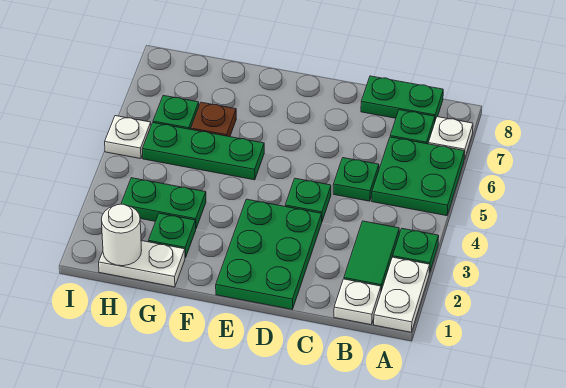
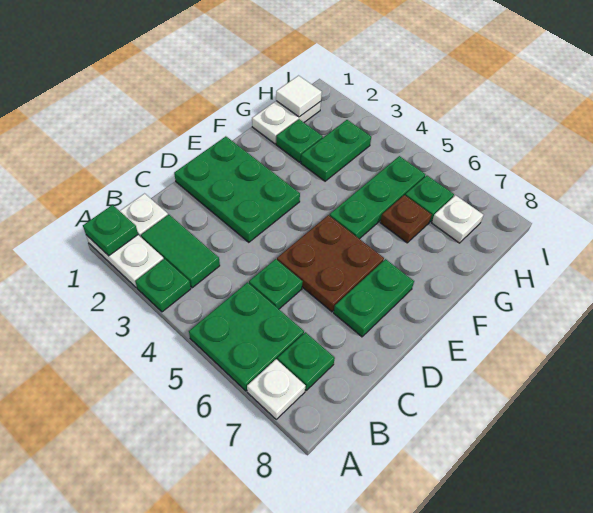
green plate B8:C8 level 1 -> green plate D7:E7 level 1
green plate D4 level 1 -> green plate A1 level 2
none -> brown plate D5:E6 level 1
white round brick H1 level 2 -> white tile H1 level 2
white plate I5 level 1 -> white plate H7 level 1

